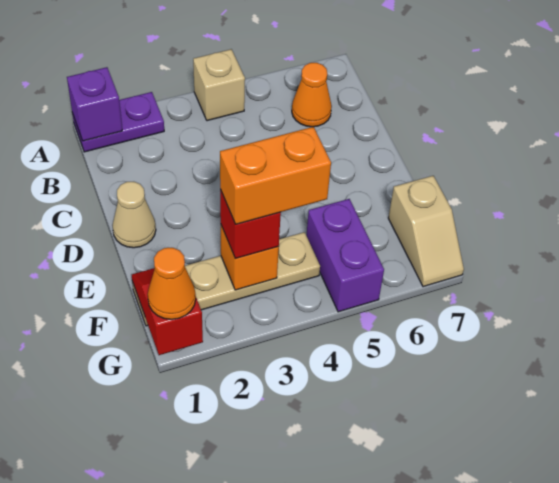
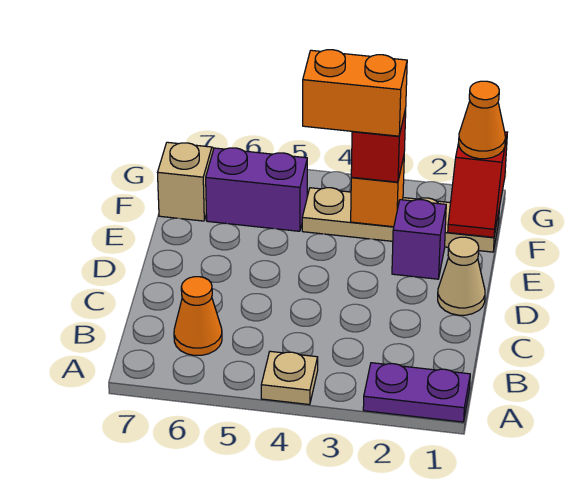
purple brick A1 level 2 -> purple brick E2 level 1
tan brick A4 level 1 -> tan plate A4 level 1
purple brick F5:G5 level 1 -> purple brick F5:F6 level 1

